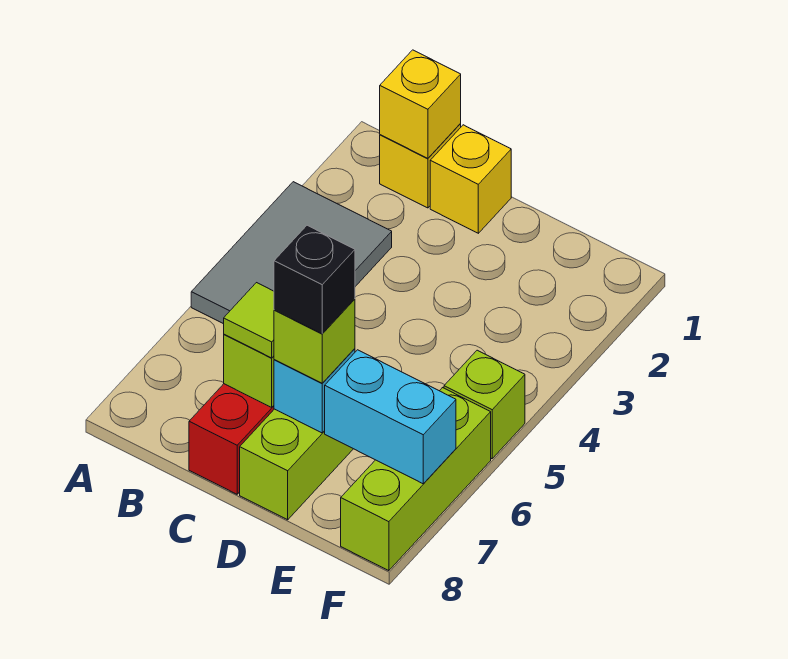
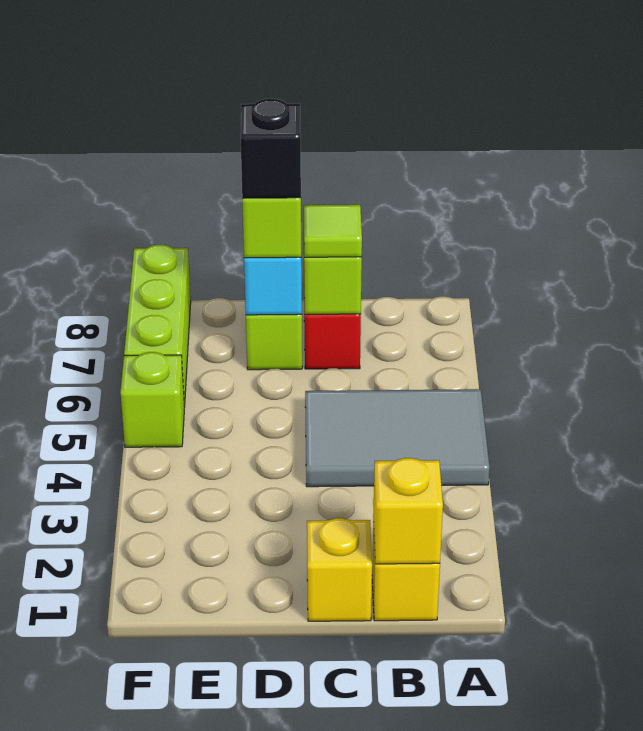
grey tile A3:B5 level 1 -> grey tile A4:C5 level 1
cyan brick E7:F7 level 2 -> none

